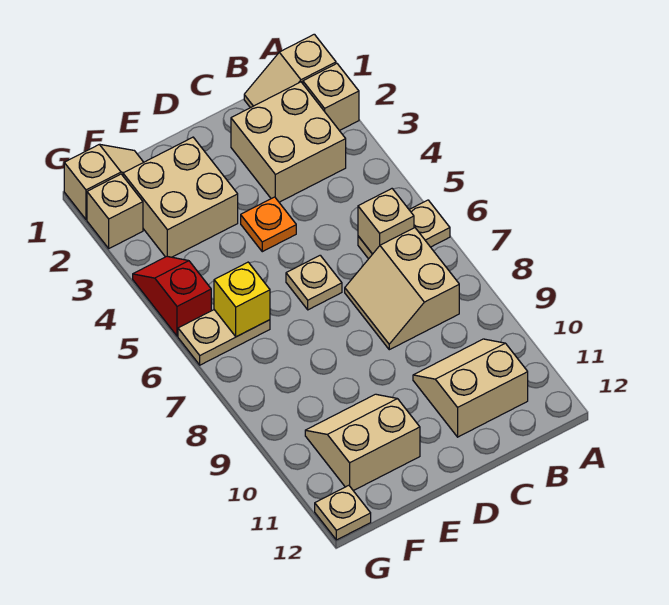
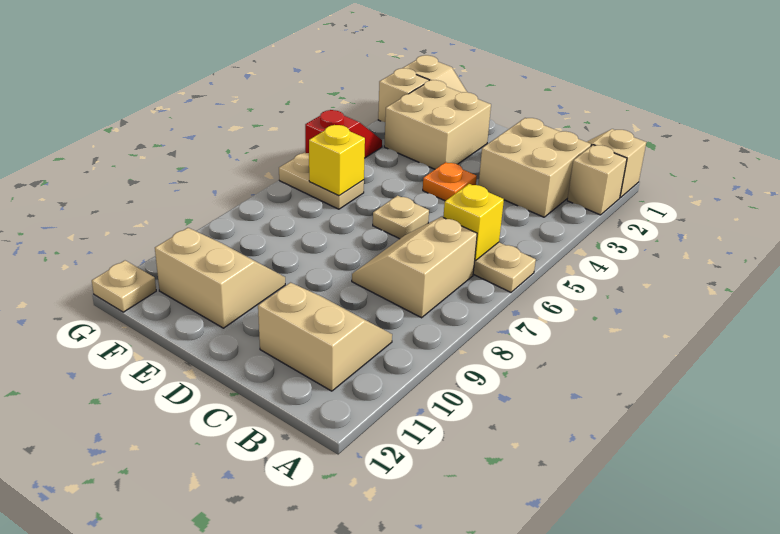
tan brick B6 level 2 -> yellow brick B6 level 2

